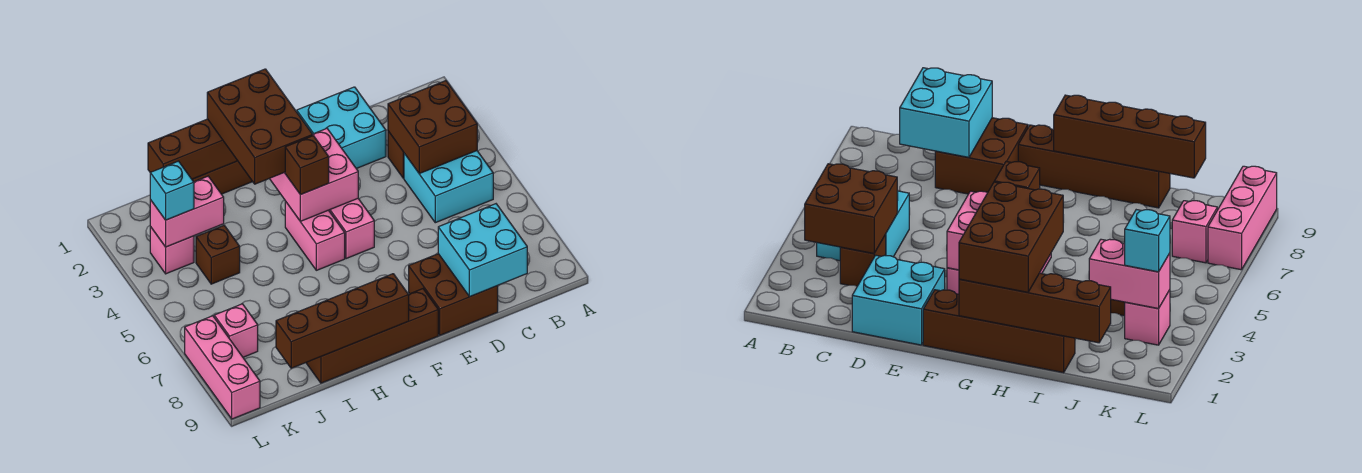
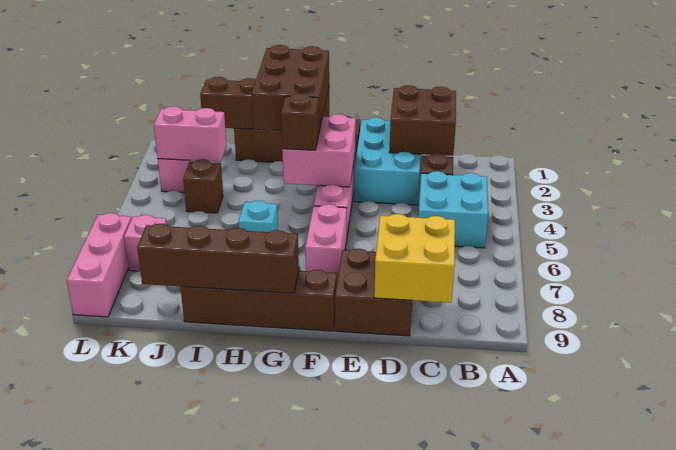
brown brick B3:C4 level 2 -> brown brick C1:D2 level 2
cyan brick C8:D9 level 2 -> yellow brick C8:D9 level 2
cyan brick D1:E2 level 1 -> cyan brick D1:E3 level 1
pink brick G4:G5 level 1 -> pink brick F6:F7 level 1
cyan brick K3 level 3 -> cyan brick H6 level 1

